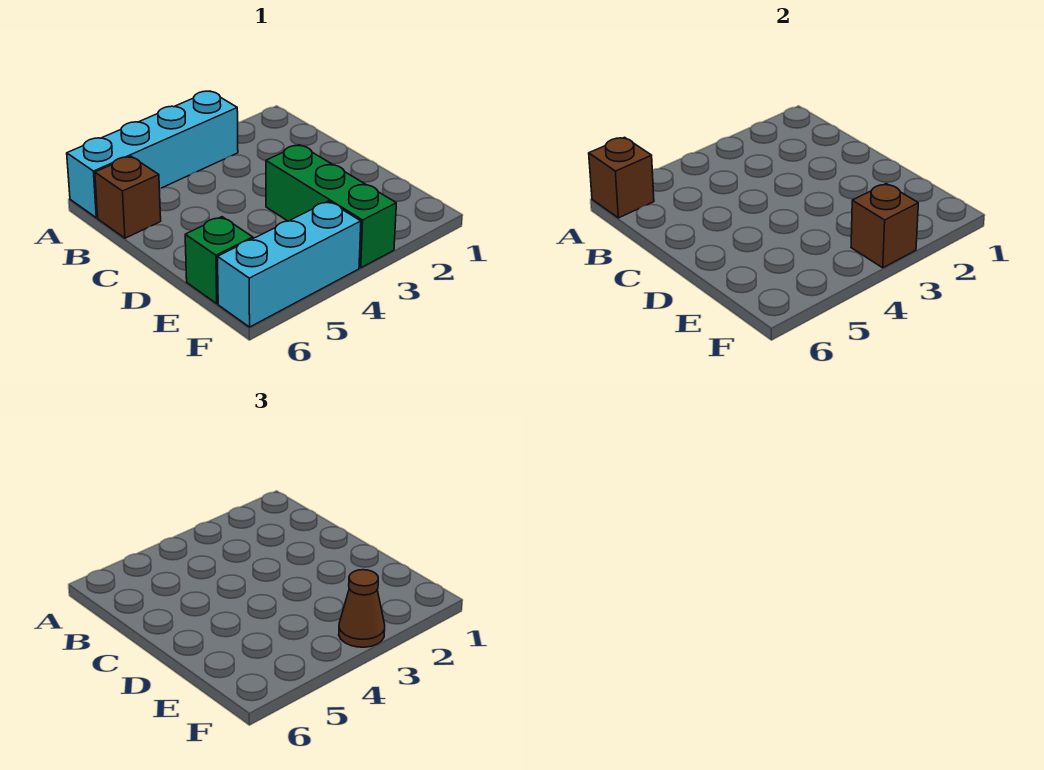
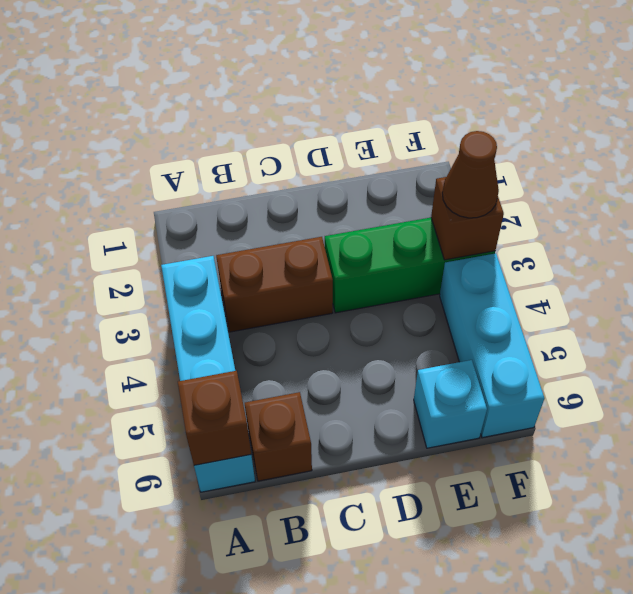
none -> brown brick B3:C3 level 1
green brick E6 level 1 -> cyan brick E6 level 1

